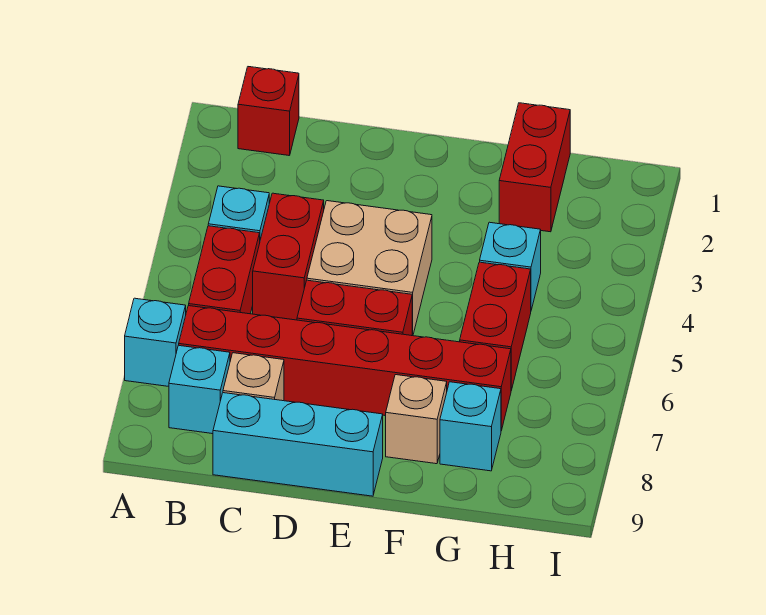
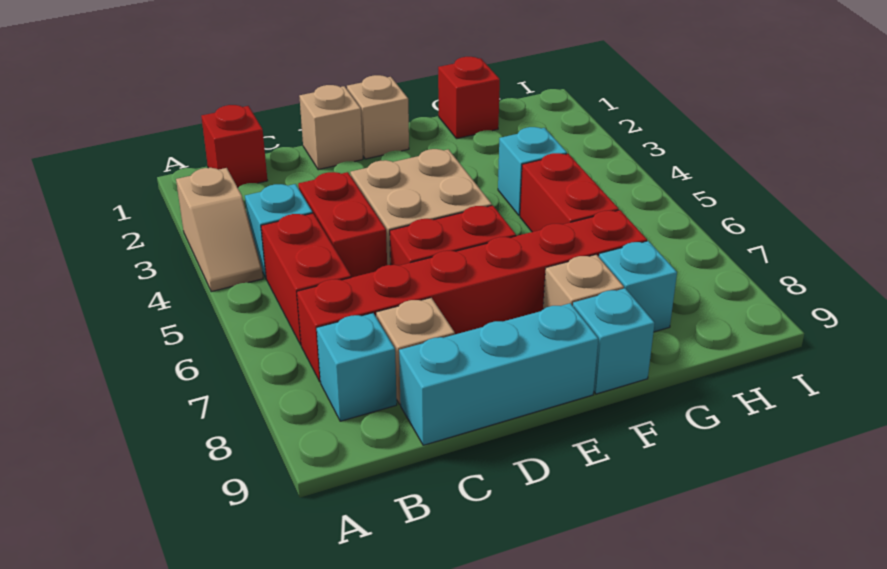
none -> tan slope A3:A4 level 1 top 3
cyan brick A7 level 1 -> cyan brick F9 level 1
none -> tan brick D1 level 1
none -> tan brick E1 level 1
red brick G1:G2 level 1 -> red brick G1 level 1

